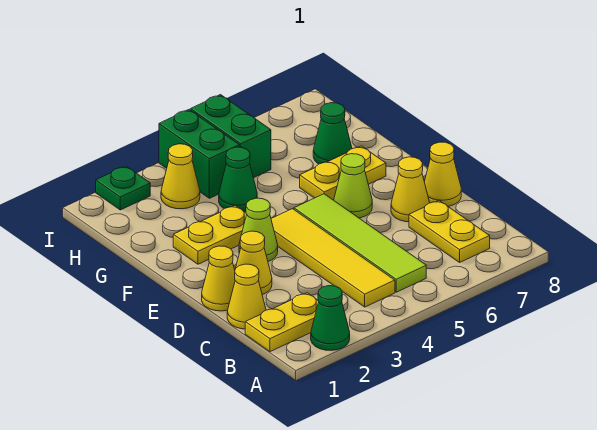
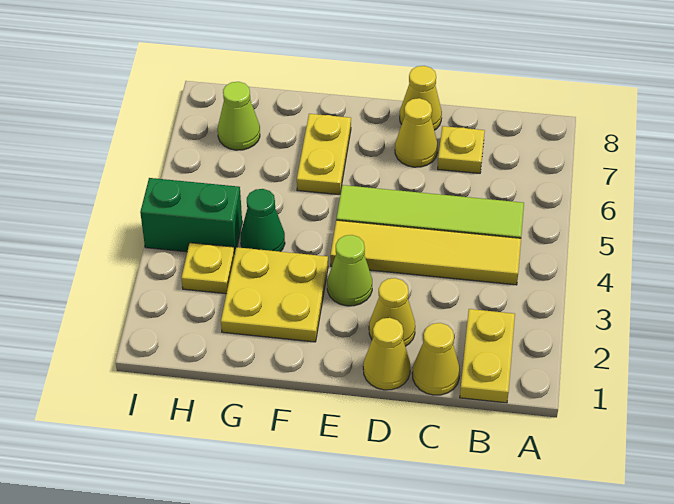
green cone A2 level 1 -> none
yellow plate B7:C7 level 1 -> yellow plate C7 level 1
lime cone E6 level 1 -> lime cone H7 level 1
yellow plate F2:F3 level 1 -> yellow plate F2:G3 level 1
green cone G7 level 1 -> none
yellow cone H3 level 1 -> yellow plate H3 level 1
green brick H5:I5 level 1 -> none
green plate I2 level 1 -> none

